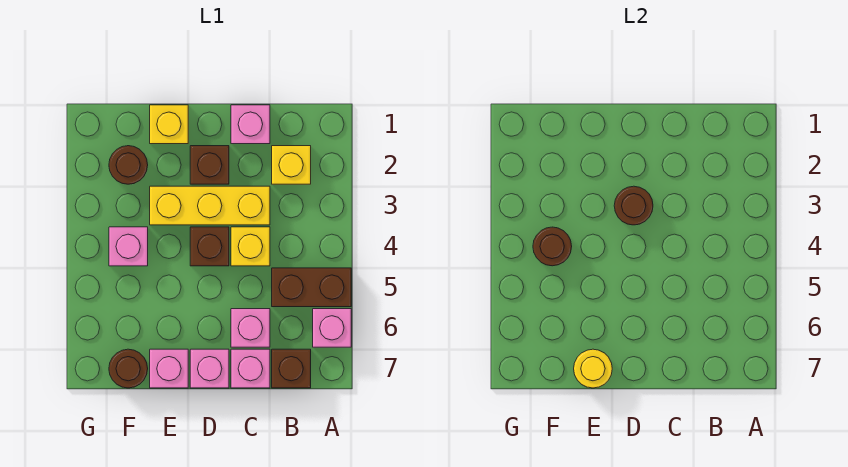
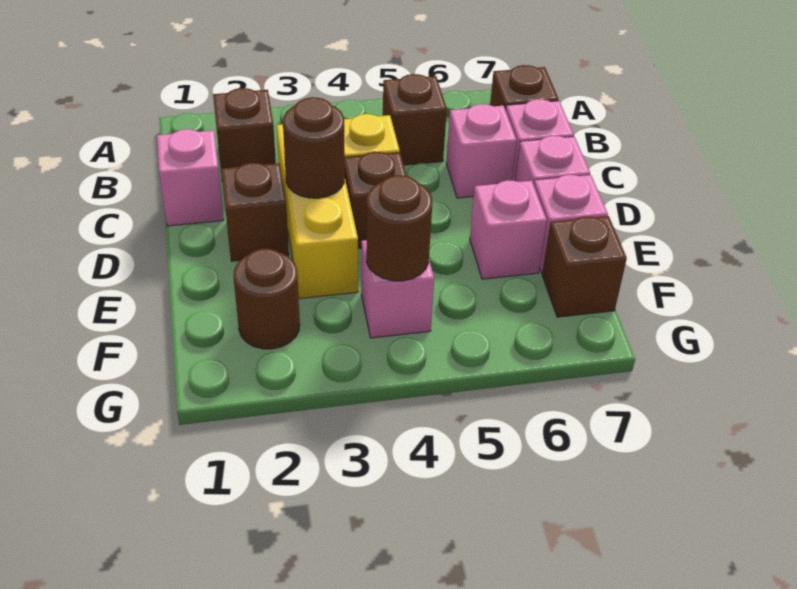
brown brick A5:B5 level 1 -> brown brick B5 level 1
pink brick A6 level 1 -> pink brick E6 level 1
yellow brick B2 level 1 -> brown brick B2 level 1
yellow brick E1 level 1 -> none
yellow round brick E7 level 2 -> none
brown round brick F7 level 1 -> brown brick F7 level 1

